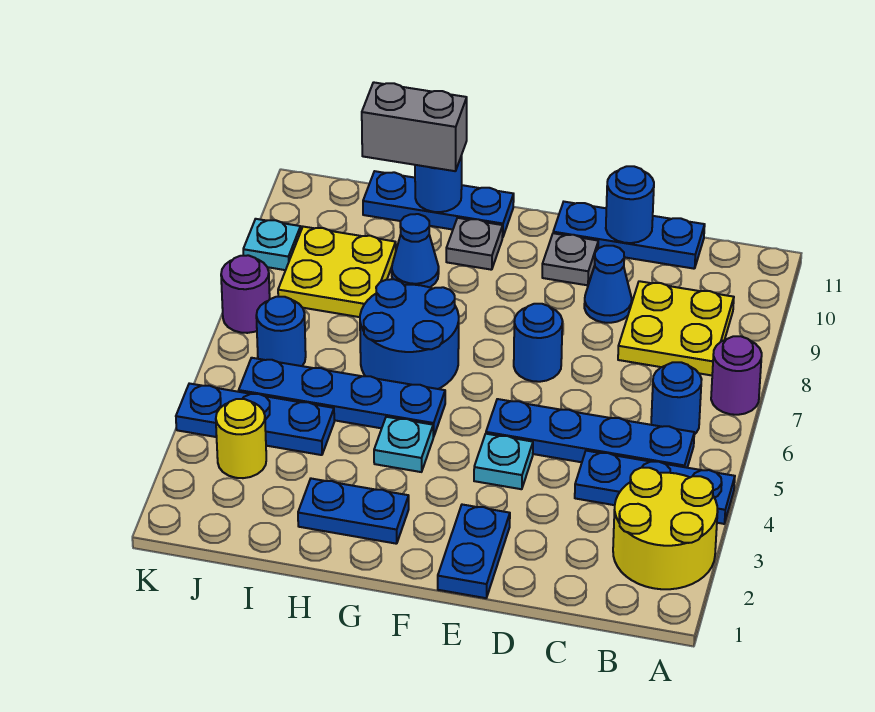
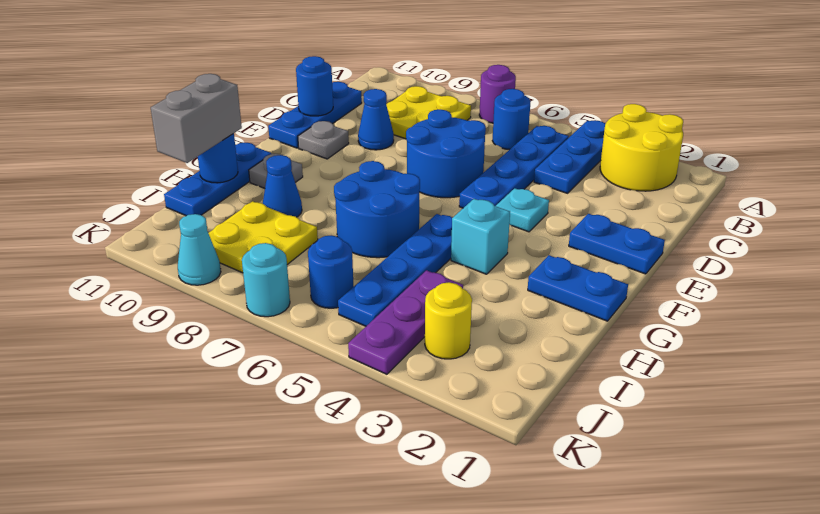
blue round brick E7 level 1 -> blue round brick D6:E7 level 1
blue plate G2:H2 level 1 -> blue plate G1:G2 level 1
cyan plate G4 level 1 -> cyan brick G4 level 1
blue plate I4:K4 level 1 -> purple plate I4:K4 level 1
purple round brick K7 level 1 -> cyan round brick K7 level 1
cyan plate K9 level 1 -> cyan cone K9 level 1

